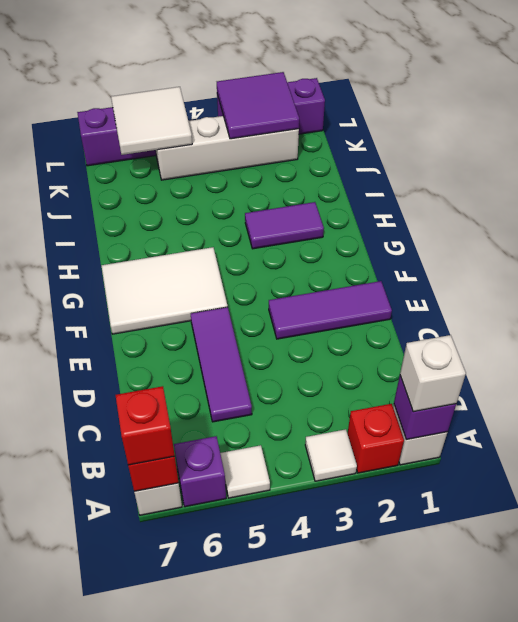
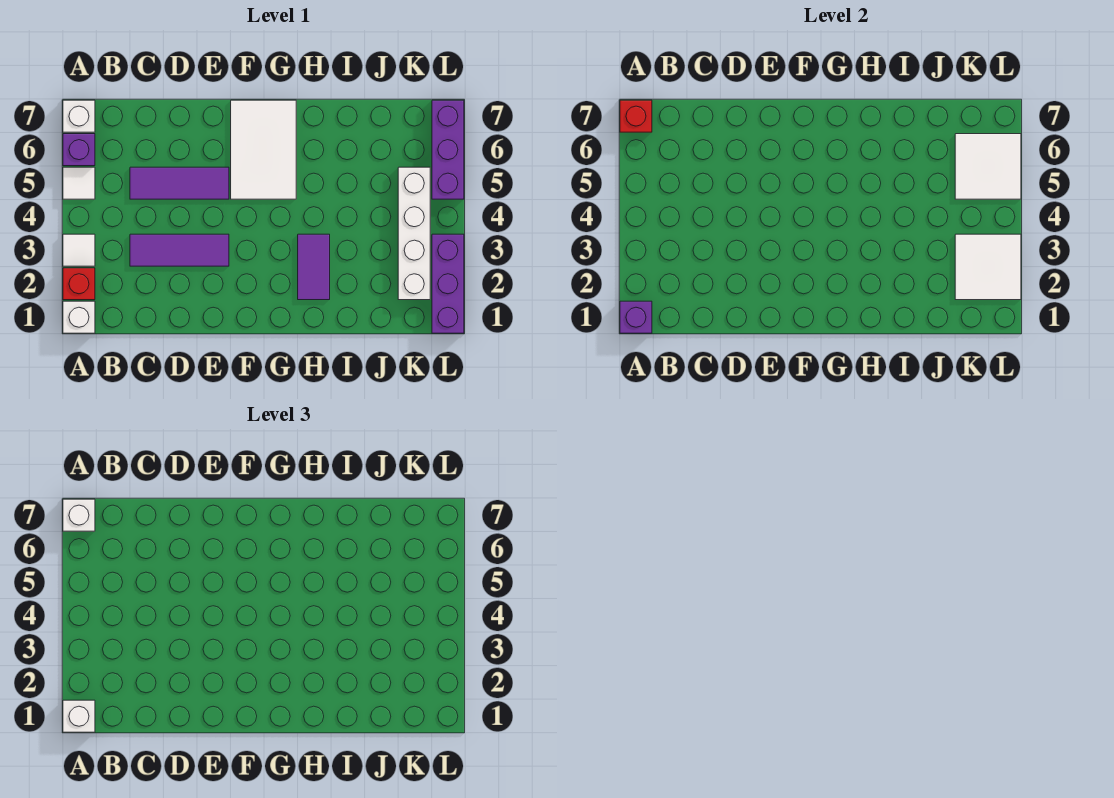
red brick A7 level 3 -> white brick A7 level 3
purple tile E1:E3 level 1 -> purple tile C3:E3 level 1
purple tile K2:L3 level 2 -> white tile K2:L3 level 2

